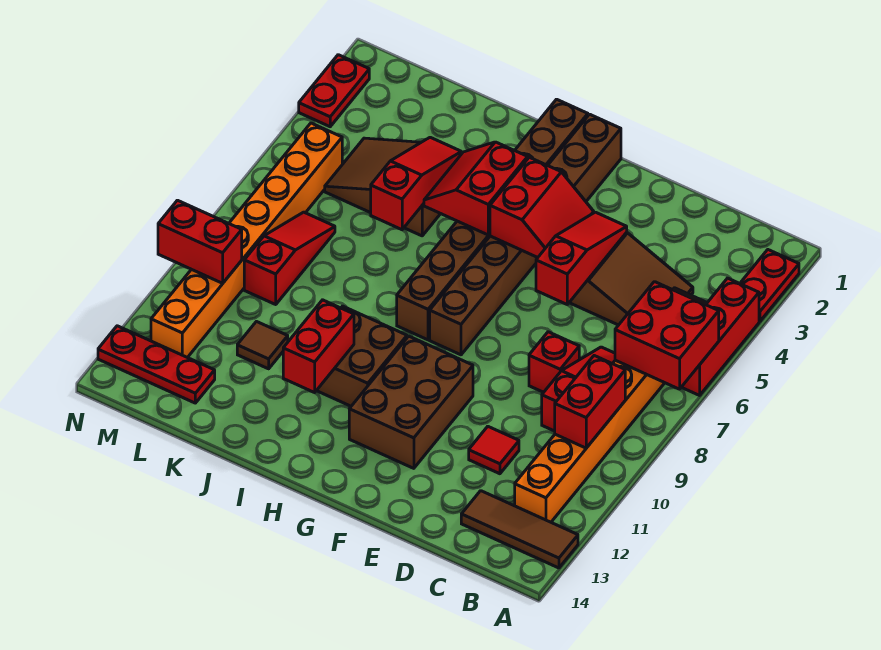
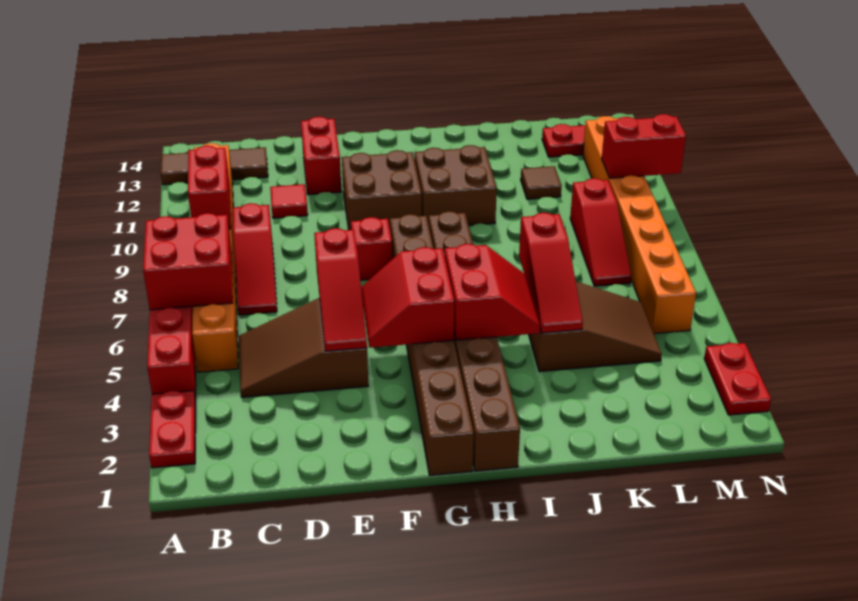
red brick D8 level 1 -> red brick F8 level 1
brown brick F10:G12 level 1 -> brown brick F10:G11 level 1
red brick I11:I12 level 2 -> red brick E12:E13 level 1

